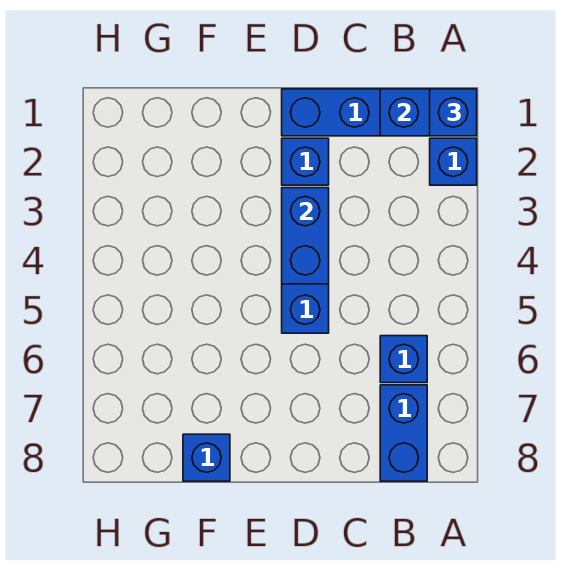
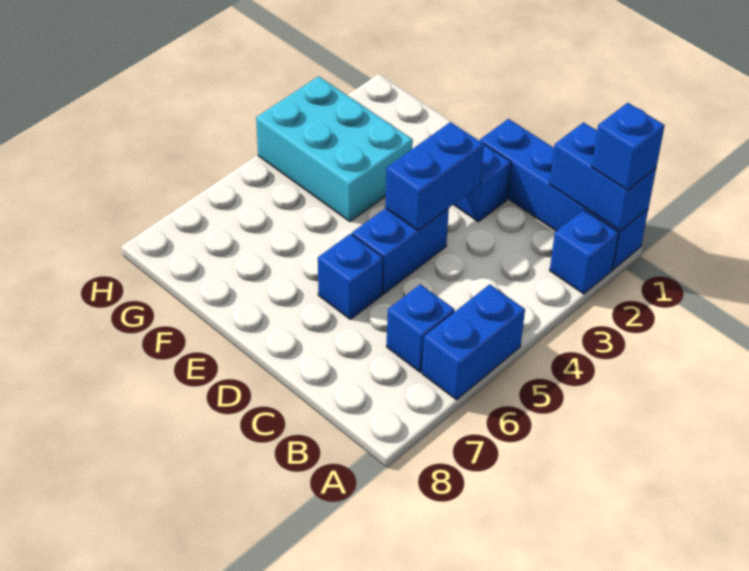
blue brick B7:B8 level 1 -> blue brick A5:A6 level 1
none -> cyan brick F3:H4 level 1
blue brick F8 level 1 -> blue brick D6 level 1

